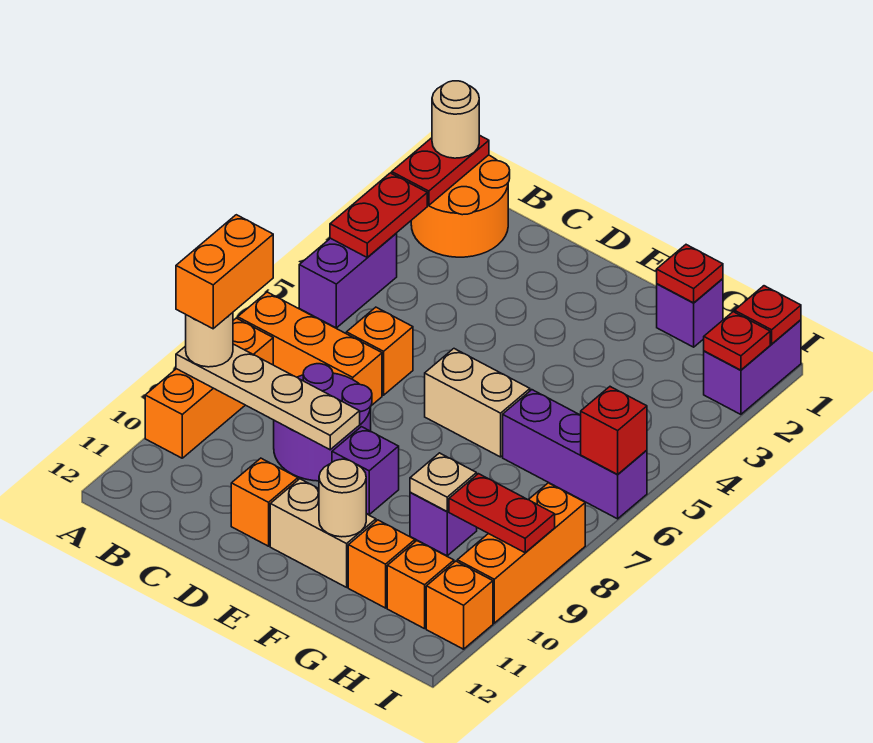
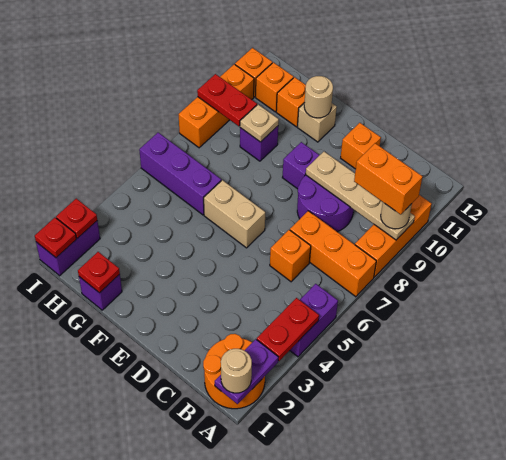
red plate A1:A2 level 2 -> purple plate A1:A2 level 2
orange brick A8:A9 level 4 -> orange brick A9:B9 level 4
tan brick E11:F11 level 1 -> tan brick F11 level 1
red brick I6 level 2 -> none

